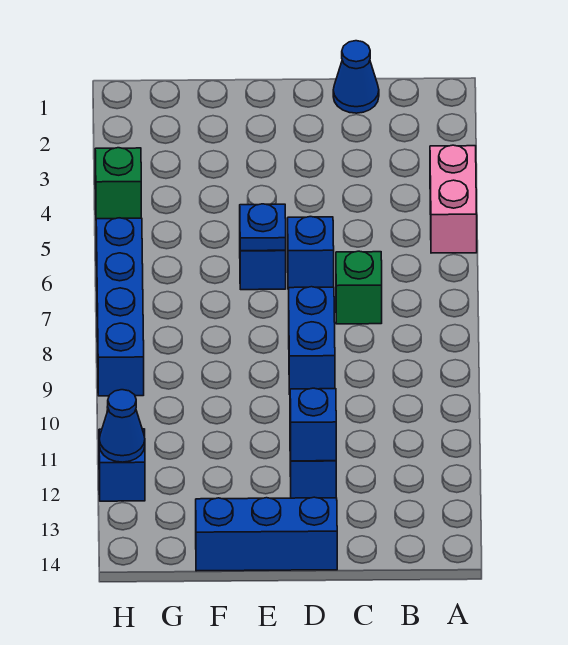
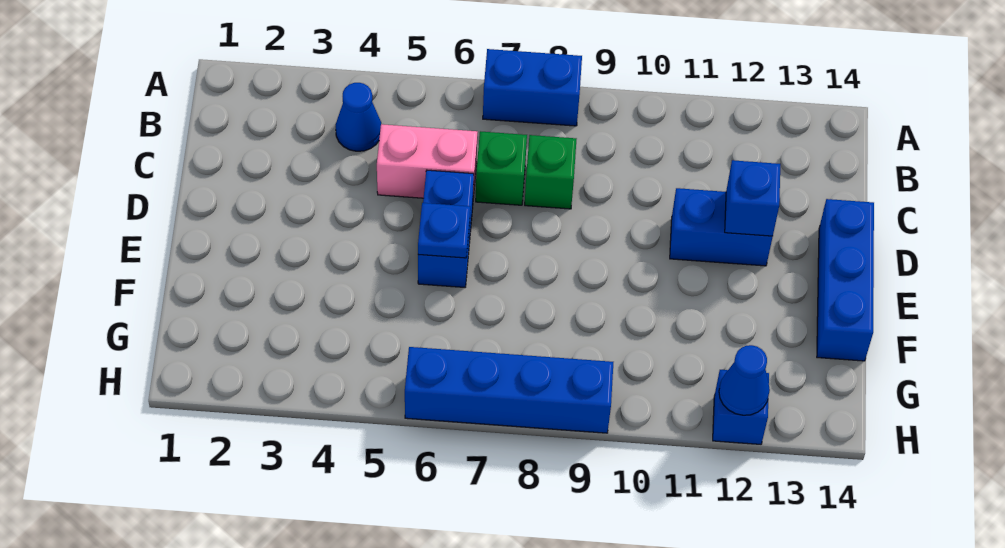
pink brick A4:A5 level 1 -> pink brick C5:C6 level 1
blue cone C1 level 1 -> blue cone B4 level 1
blue brick D8:D9 level 1 -> blue brick A7:A8 level 1
green brick H4 level 1 -> green brick C8 level 1

